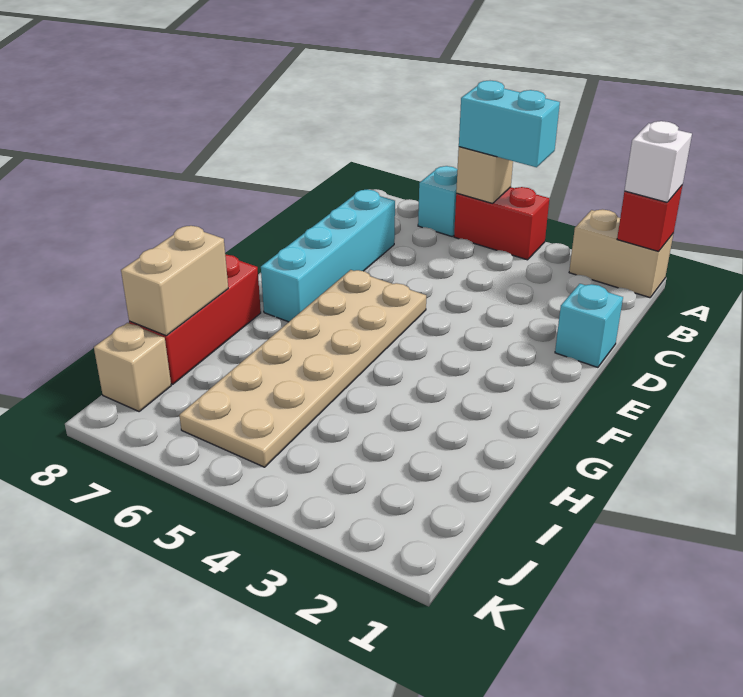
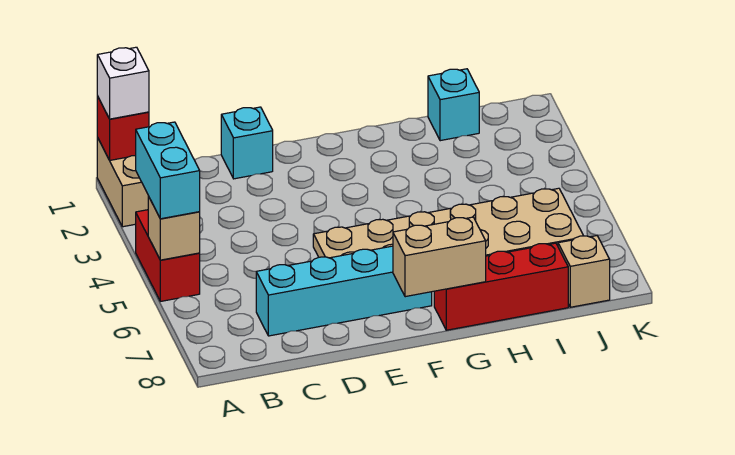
cyan brick A6 level 1 -> cyan brick I1 level 1
tan brick H8:I8 level 2 -> tan brick F8:G8 level 2

